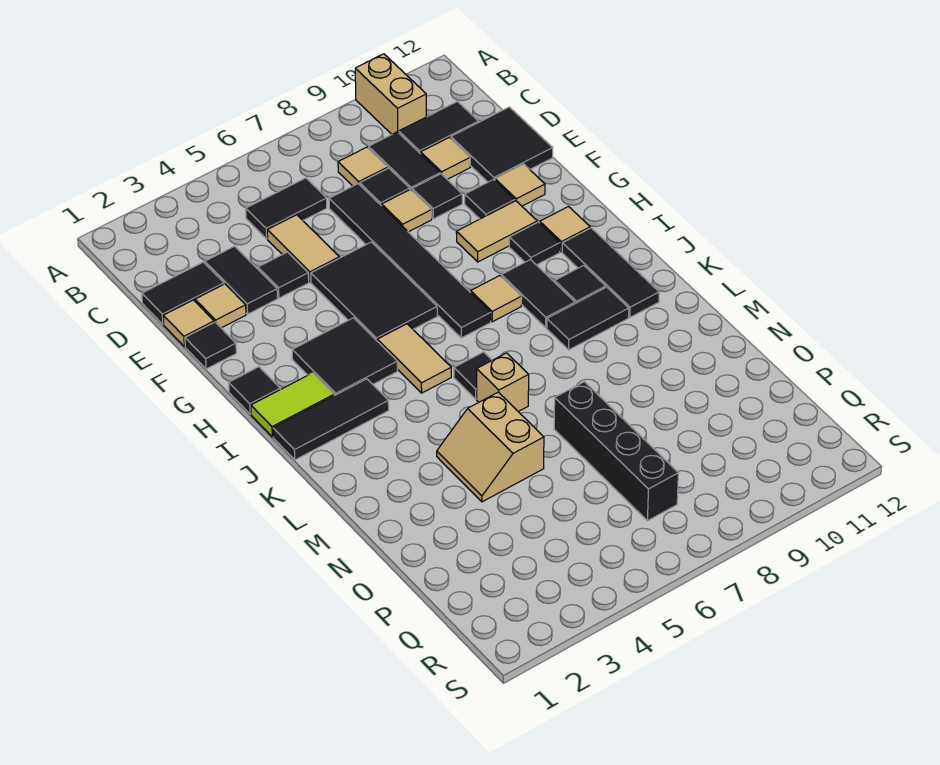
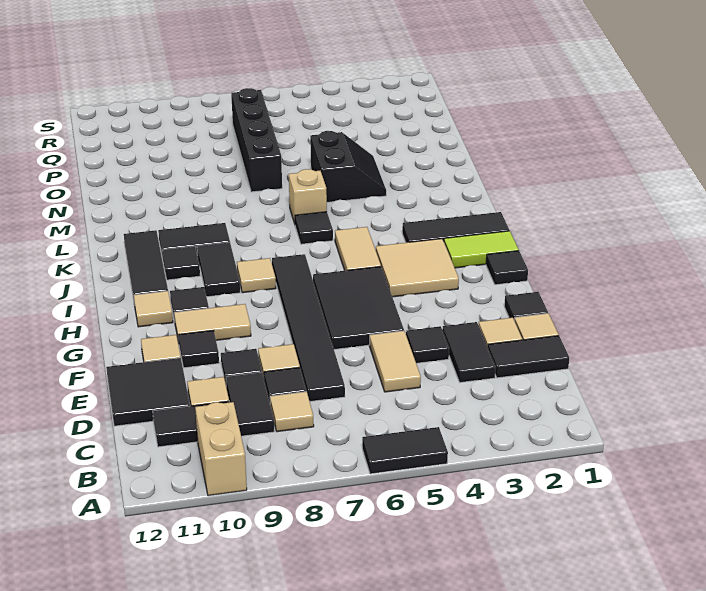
black tile C5:C6 level 1 -> black tile A5:A6 level 1
black tile H3:I4 level 1 -> tan tile H3:I4 level 1
tan slope M4:N5 level 1 top 5 -> black slope M4:N5 level 1 top 5

